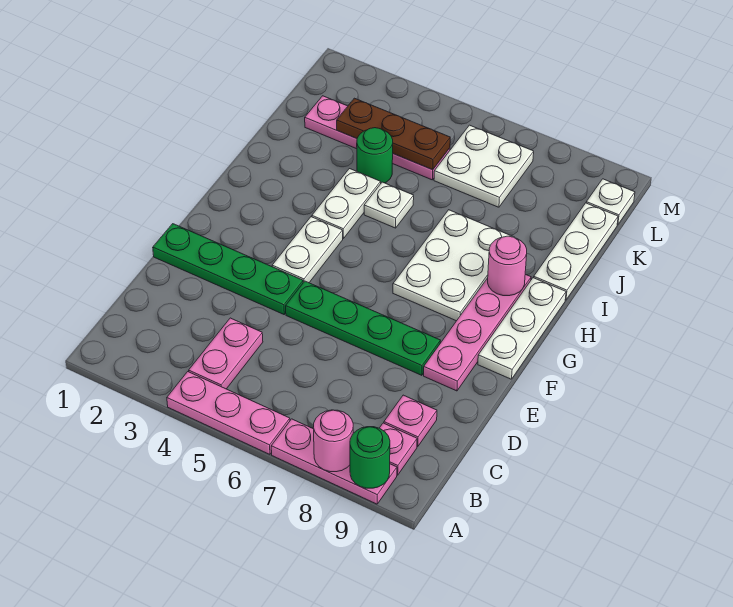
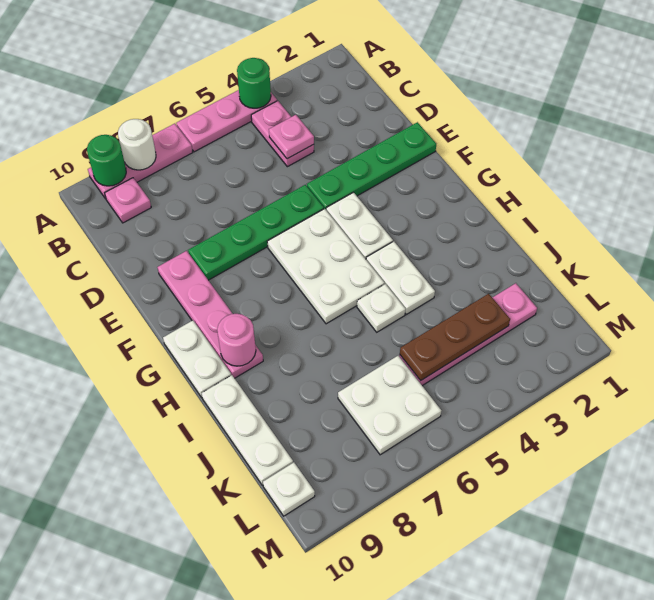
pink round brick A8 level 2 -> white round brick A8 level 2
pink plate C9 level 1 -> pink plate C4 level 2
white plate F10:H10 level 1 -> white plate G10:H10 level 1
white plate G7:I8 level 1 -> white plate F5:H6 level 1
green round brick J4 level 1 -> green round brick A4 level 2

